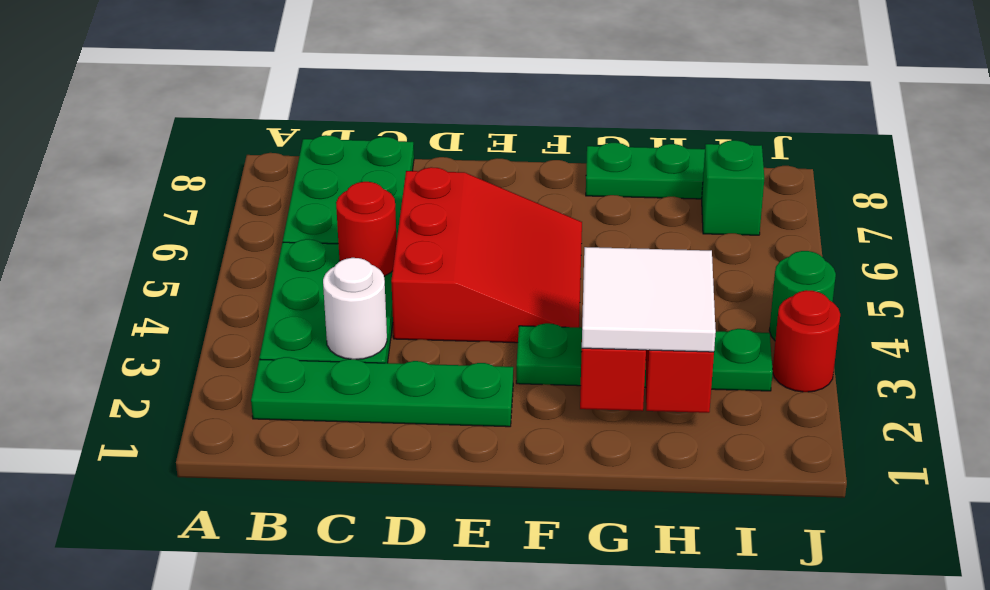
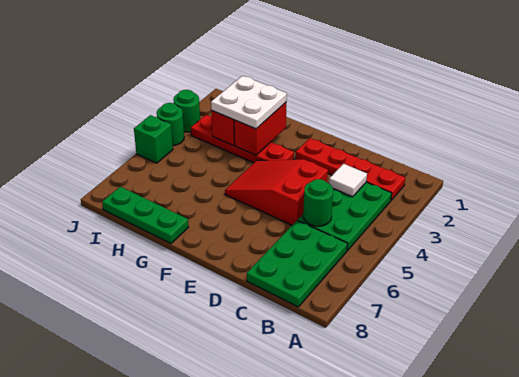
green plate B2:E2 level 1 -> red plate B2:E2 level 1
white round brick C3 level 2 -> white tile C3 level 2
red round brick C5 level 2 -> green round brick C5 level 2
red slope D4:F6 level 1 top D -> red slope D4:F5 level 1 top D
green plate F3:I3 level 1 -> red plate F3:I3 level 1
white tile G2:H3 level 3 -> white plate G2:H3 level 3
green brick I7 level 1 -> green brick J5 level 1
red round brick J3 level 1 -> green round brick J3 level 1

